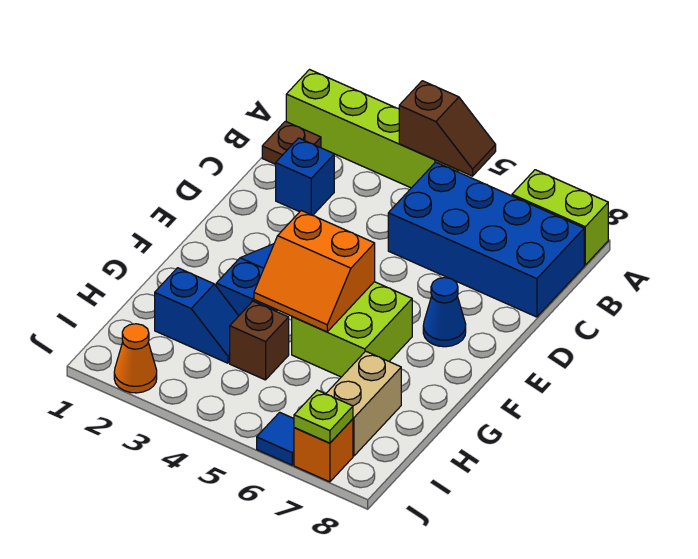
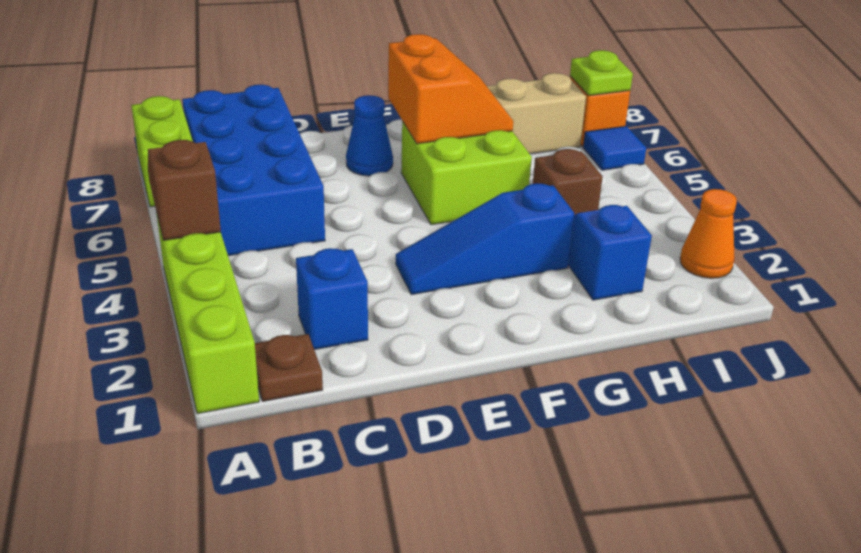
orange slope F4:G5 level 2 top F -> orange slope F6:G7 level 2 top F

